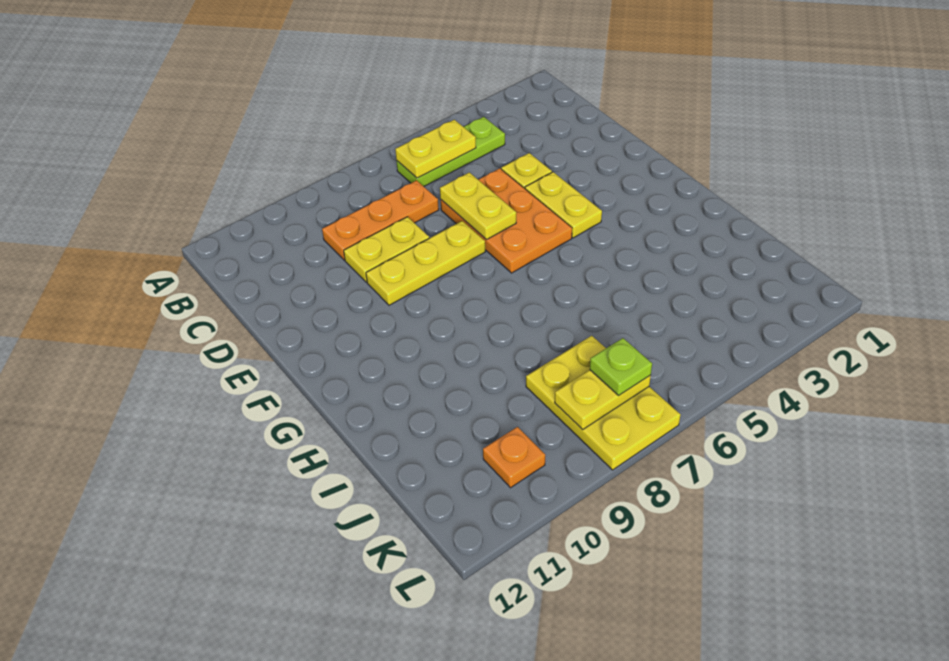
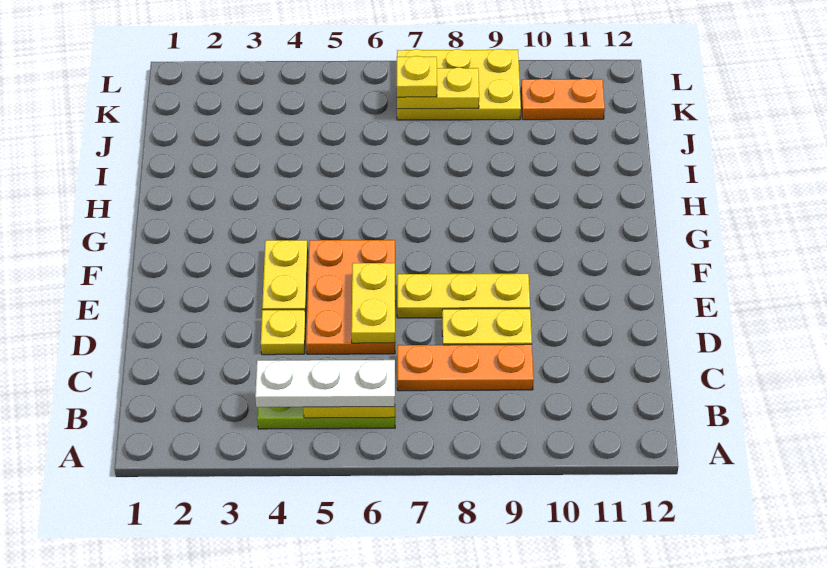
none -> white plate B4:B6 level 3
yellow plate J7:L8 level 1 -> yellow plate K7:L9 level 1
lime plate K7 level 3 -> yellow plate K7 level 3
orange plate K10 level 1 -> orange plate K10:K11 level 1

